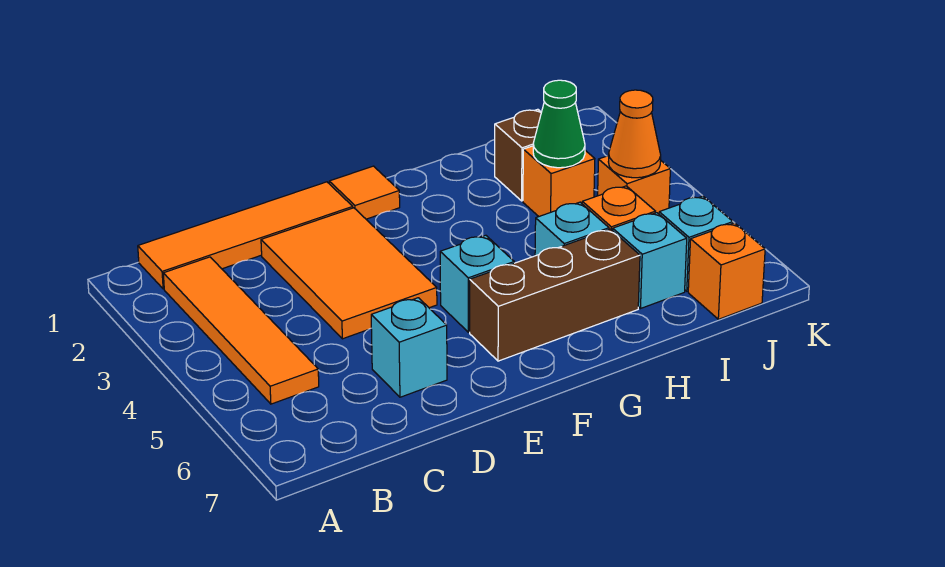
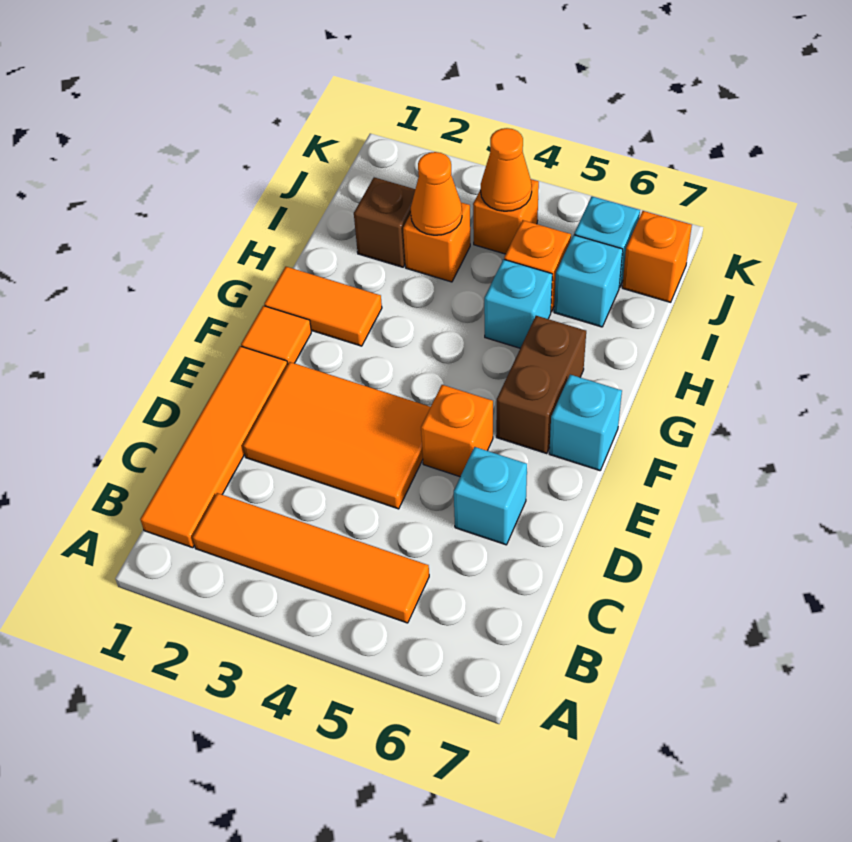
none -> orange brick E5 level 1
cyan brick F5 level 1 -> cyan brick F7 level 1
brown brick F6:H6 level 1 -> brown brick F6:G6 level 1
none -> orange tile G1:G2 level 1
green cone I3 level 2 -> orange cone I3 level 2

